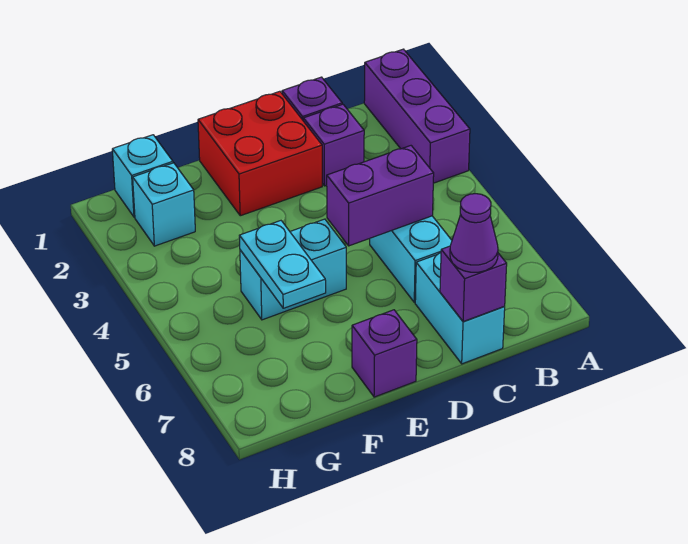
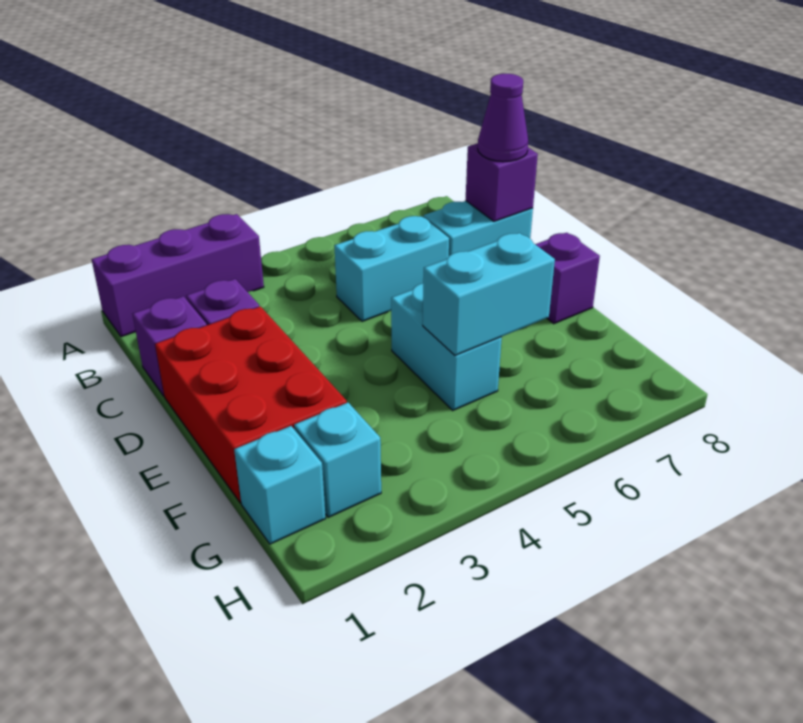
purple brick C5:D5 level 2 -> none
red brick D1:E2 level 1 -> red brick D1:F2 level 1
cyan plate F5:F6 level 2 -> cyan brick F5:F6 level 2

